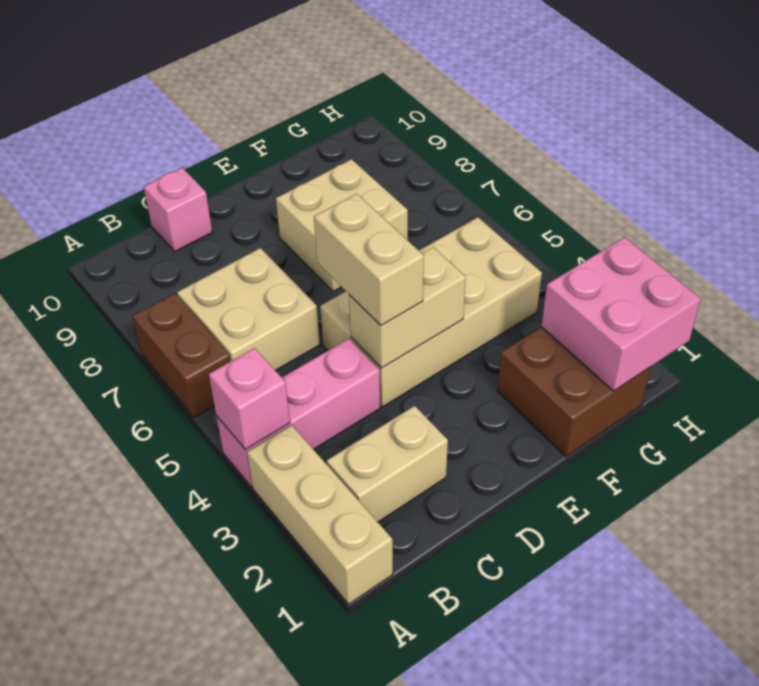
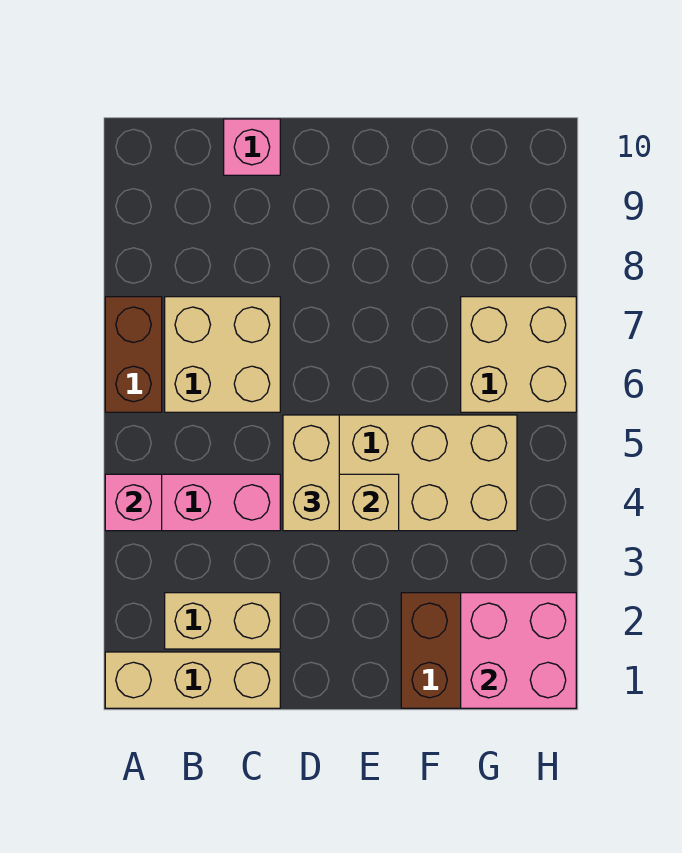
tan brick A1:A3 level 1 -> tan brick A1:C1 level 1
tan brick E7:F8 level 1 -> tan brick G6:H7 level 1

